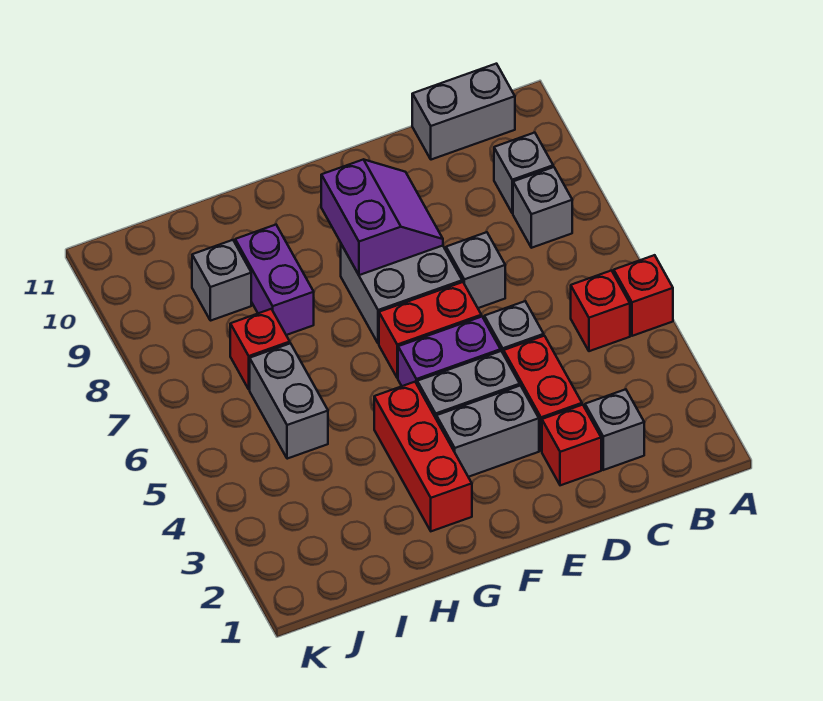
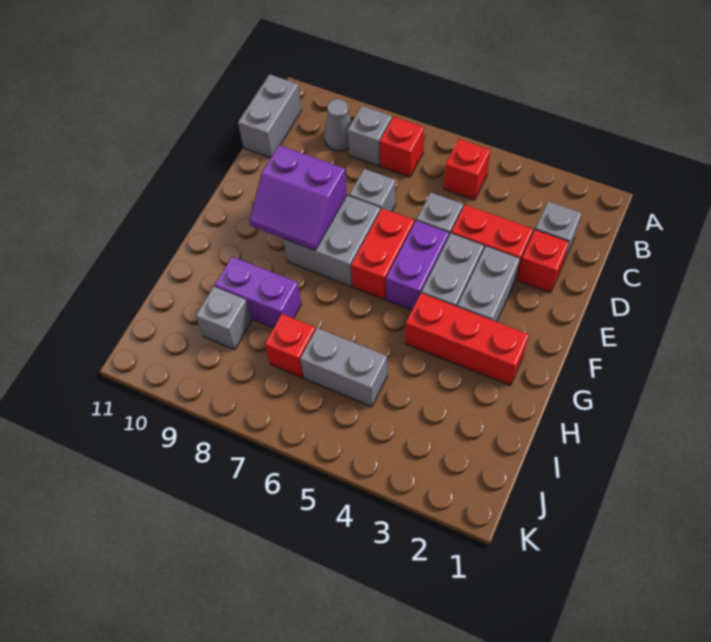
red brick A5 level 1 -> red brick B7 level 1
grey brick B9 level 1 -> grey cone B9 level 1
purple slope E8:F9 level 2 top F -> purple slope E8:F9 level 2 top E

